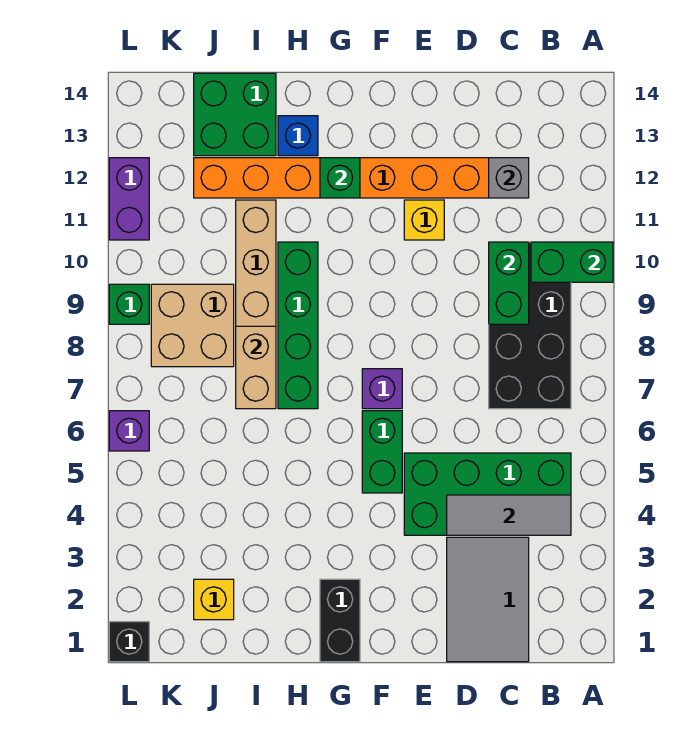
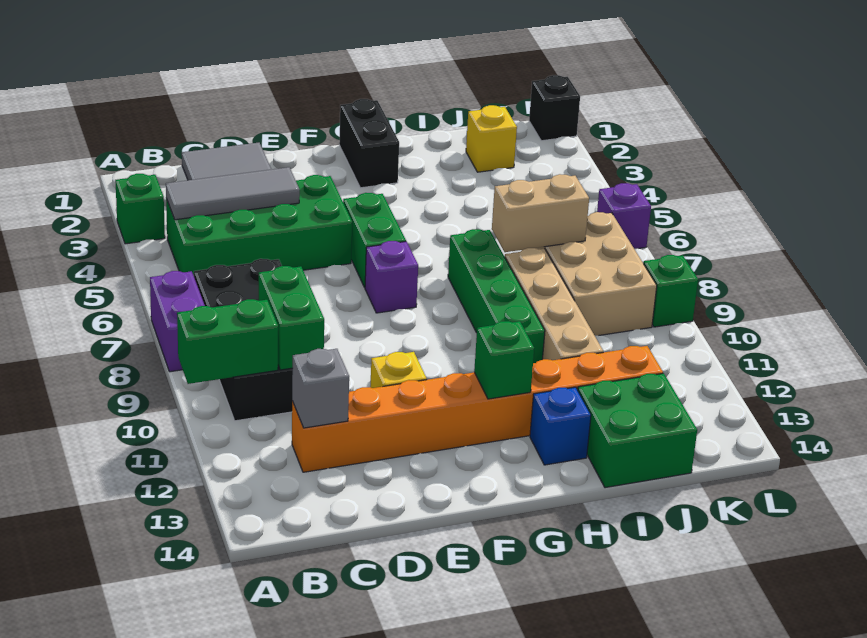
none -> green brick A3 level 1
tan brick I7:I8 level 2 -> tan brick I7:J7 level 2
tan brick J8:K9 level 1 -> tan brick J7:K9 level 1
purple brick L11:L12 level 1 -> purple brick A7:A8 level 1

